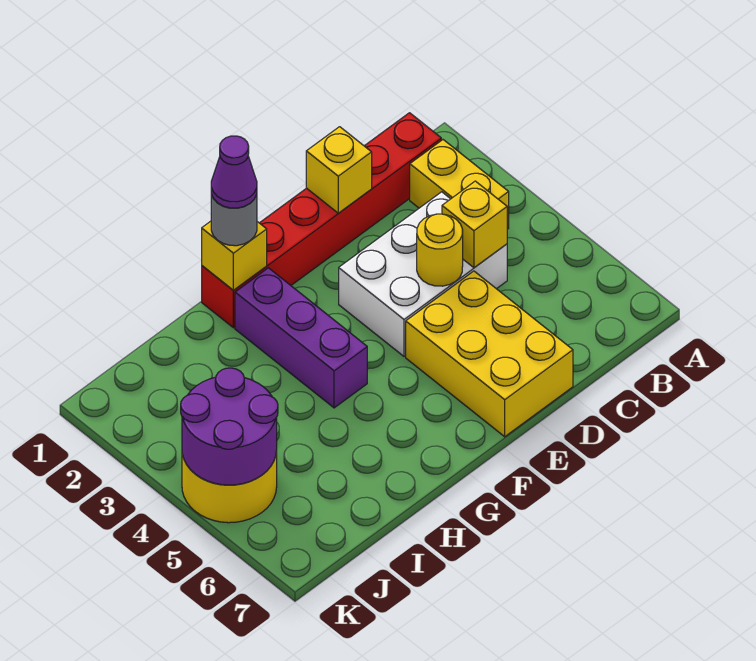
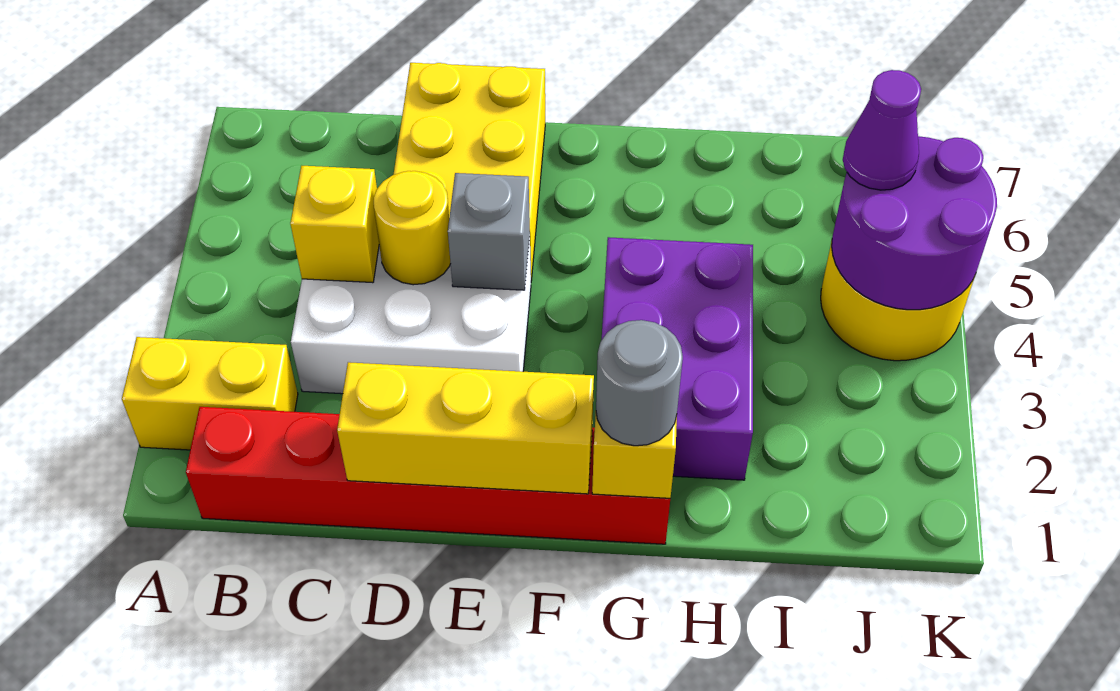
yellow brick B2:B3 level 1 -> yellow brick A2:B2 level 1
yellow brick D1 level 2 -> yellow brick D1:F1 level 2
none -> grey brick E4 level 2
purple cone G1 level 4 -> purple cone J5 level 3
purple brick G2:G4 level 1 -> purple brick G2:H4 level 1

